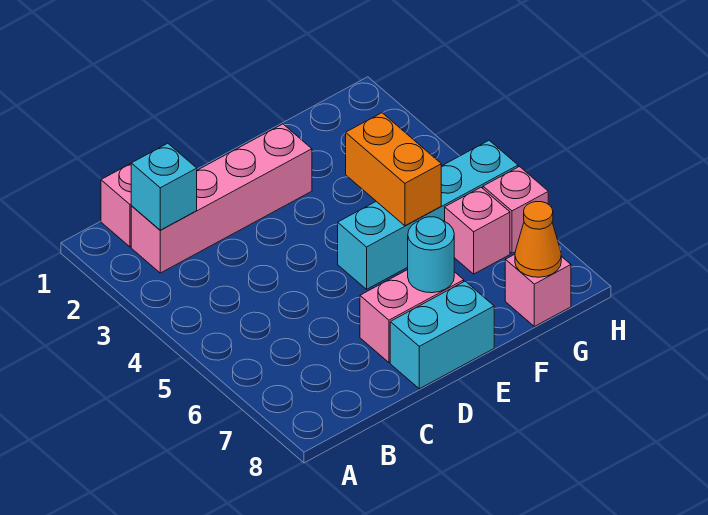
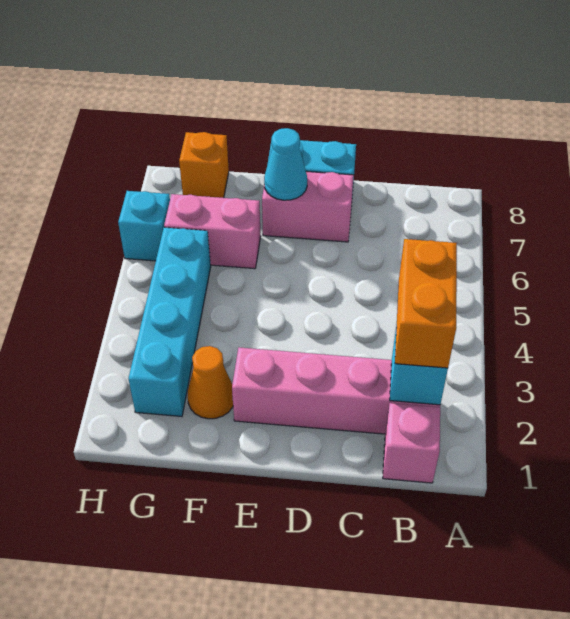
cyan brick E5:H5 level 1 -> cyan brick G2:G5 level 1
cyan round brick E7 level 2 -> cyan cone E7 level 2
orange brick F4:F5 level 2 -> orange brick B2:B3 level 3
pink brick G6 level 1 -> pink brick F6:G6 level 1
pink brick G8 level 1 -> orange brick G8 level 1
orange cone G8 level 2 -> orange cone F2 level 1
pink brick H6 level 1 -> cyan brick H6 level 1

